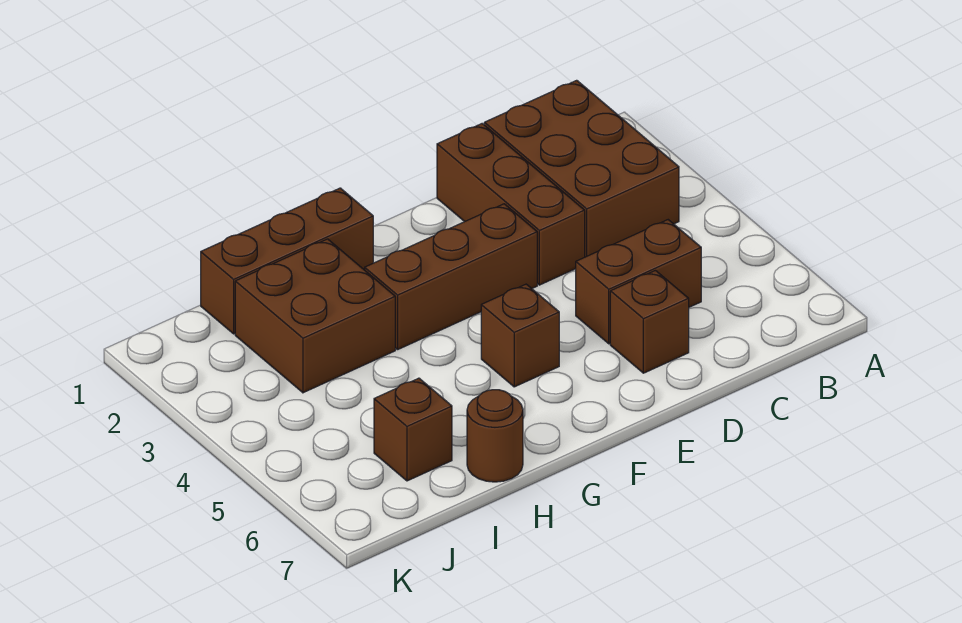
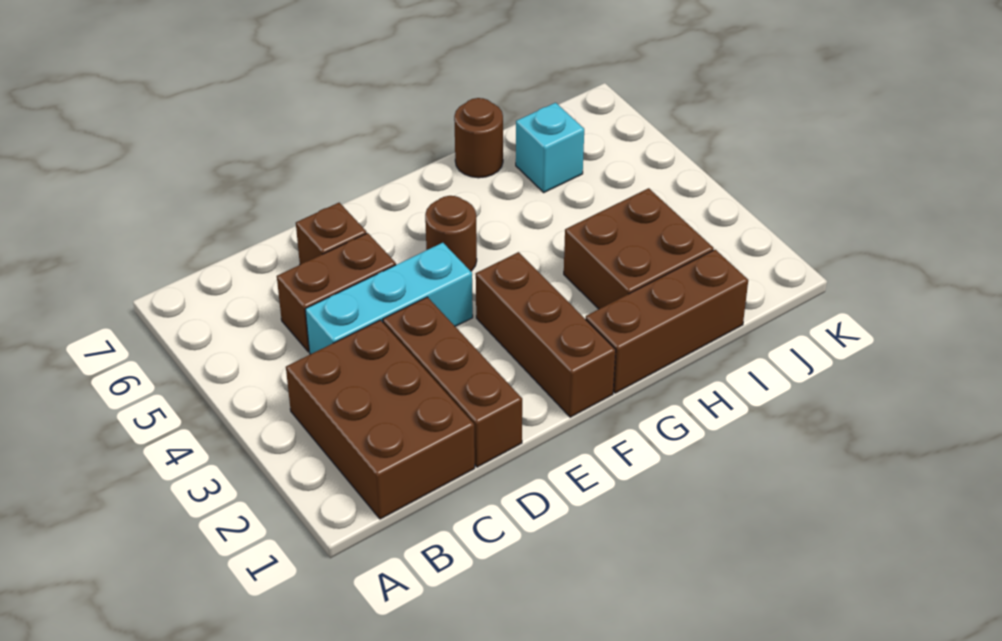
none -> cyan brick C4:E4 level 1
brown brick E3:G3 level 1 -> brown brick F1:F3 level 1
brown brick F5 level 1 -> brown round brick F5 level 1
brown brick I6 level 1 -> cyan brick I6 level 1

